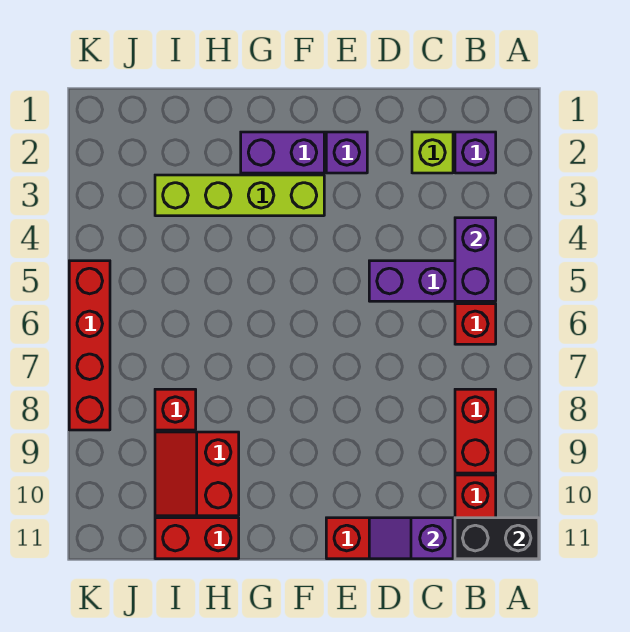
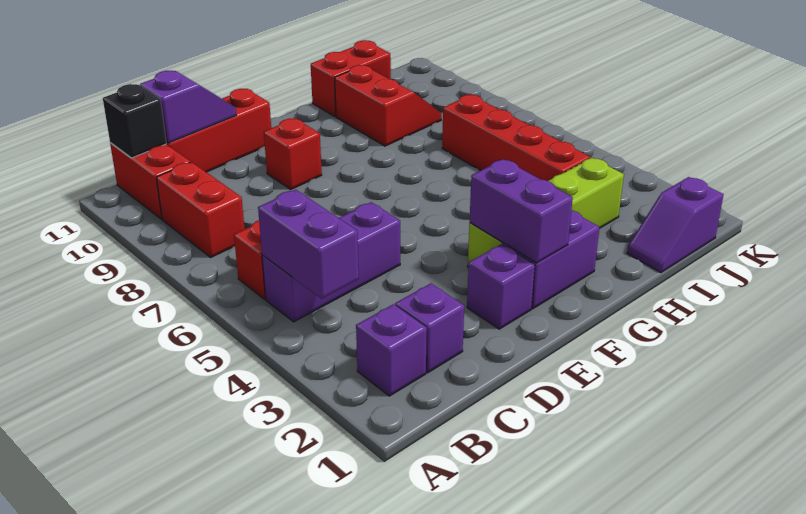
black brick A11:B11 level 2 -> black brick B11 level 2
lime brick C2 level 1 -> purple brick C2 level 1
none -> purple brick F2:F3 level 2
none -> purple slope I1:J1 level 1 top J
red brick I8 level 1 -> red brick E9 level 1
red brick K5:K8 level 1 -> red brick I4:I7 level 1

